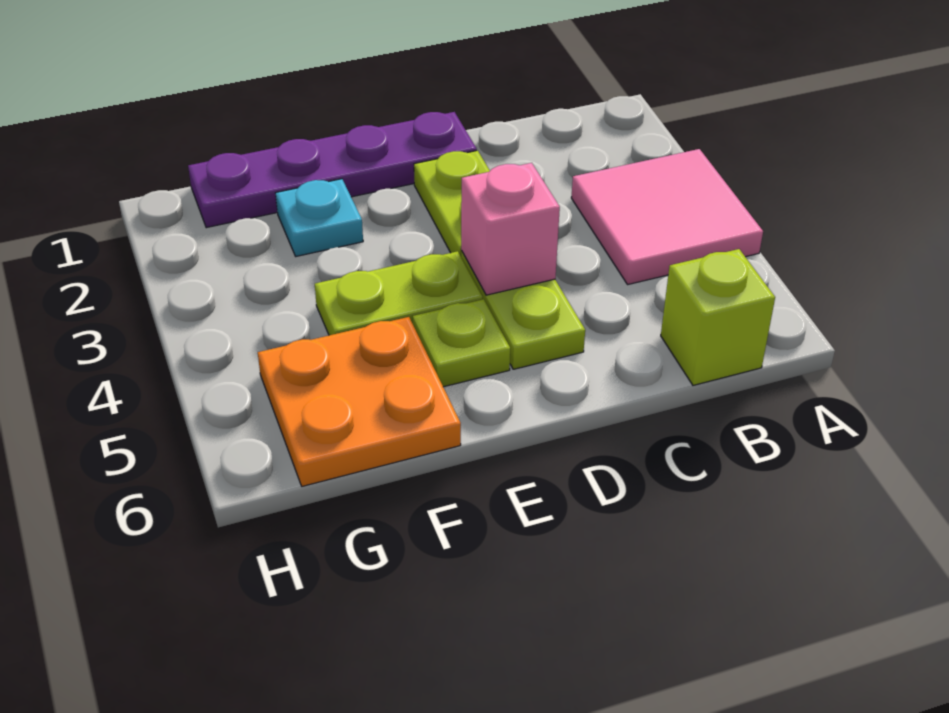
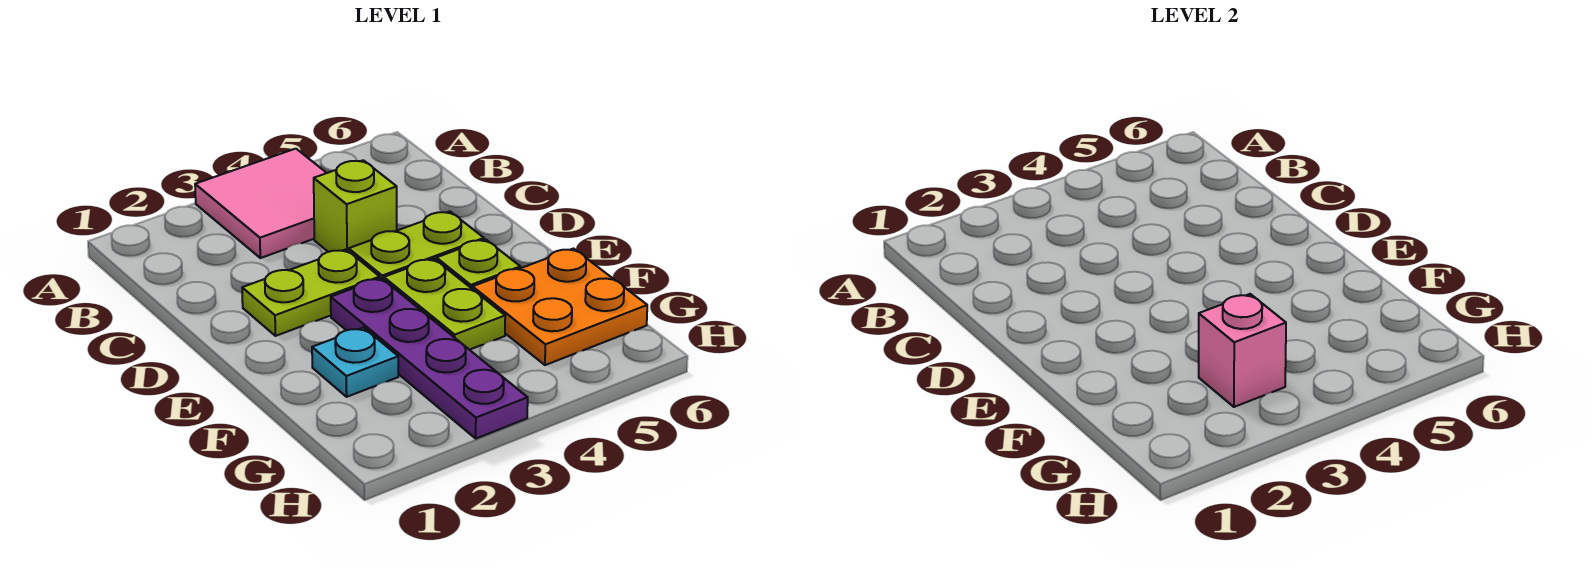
lime brick B6 level 1 -> lime brick C4 level 1
purple plate D1:G1 level 1 -> purple plate E3:H3 level 1
pink brick D4 level 2 -> pink brick G3 level 2

